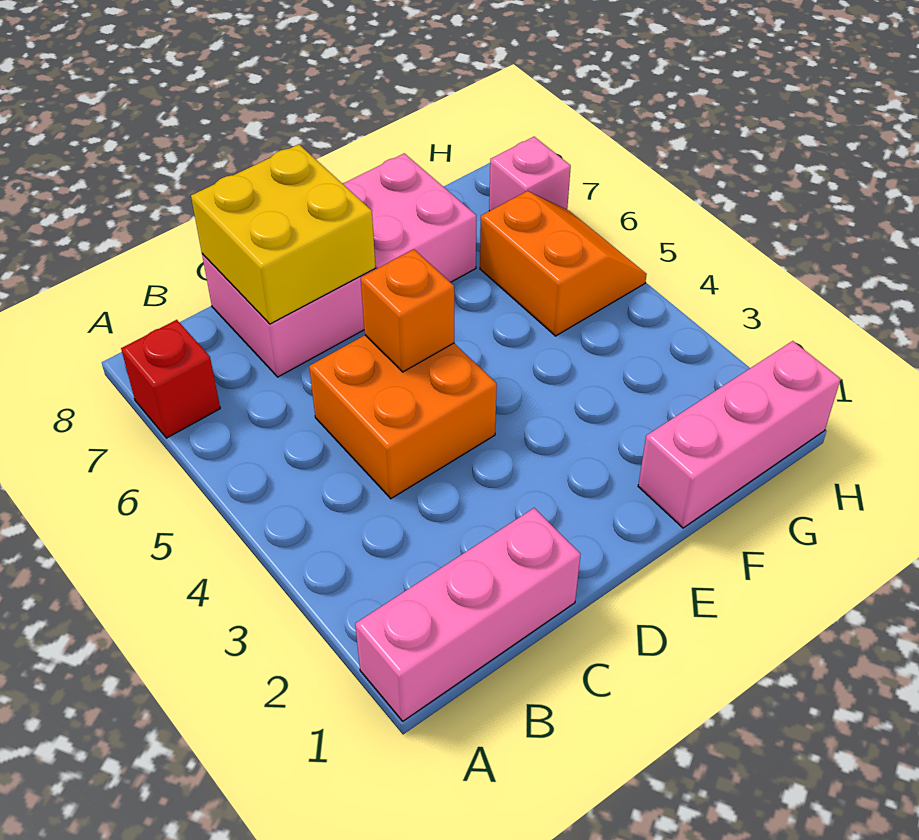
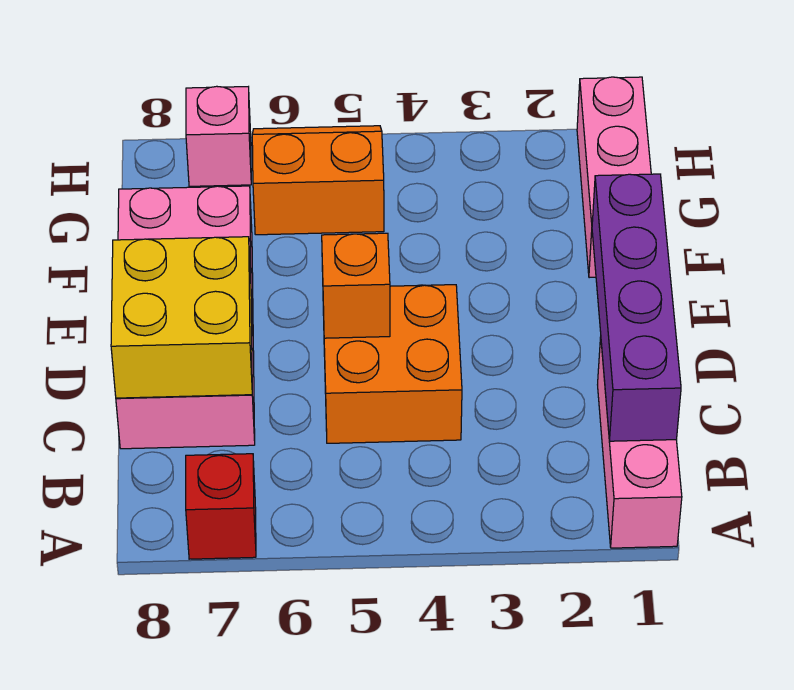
none -> purple brick B1:E1 level 2

